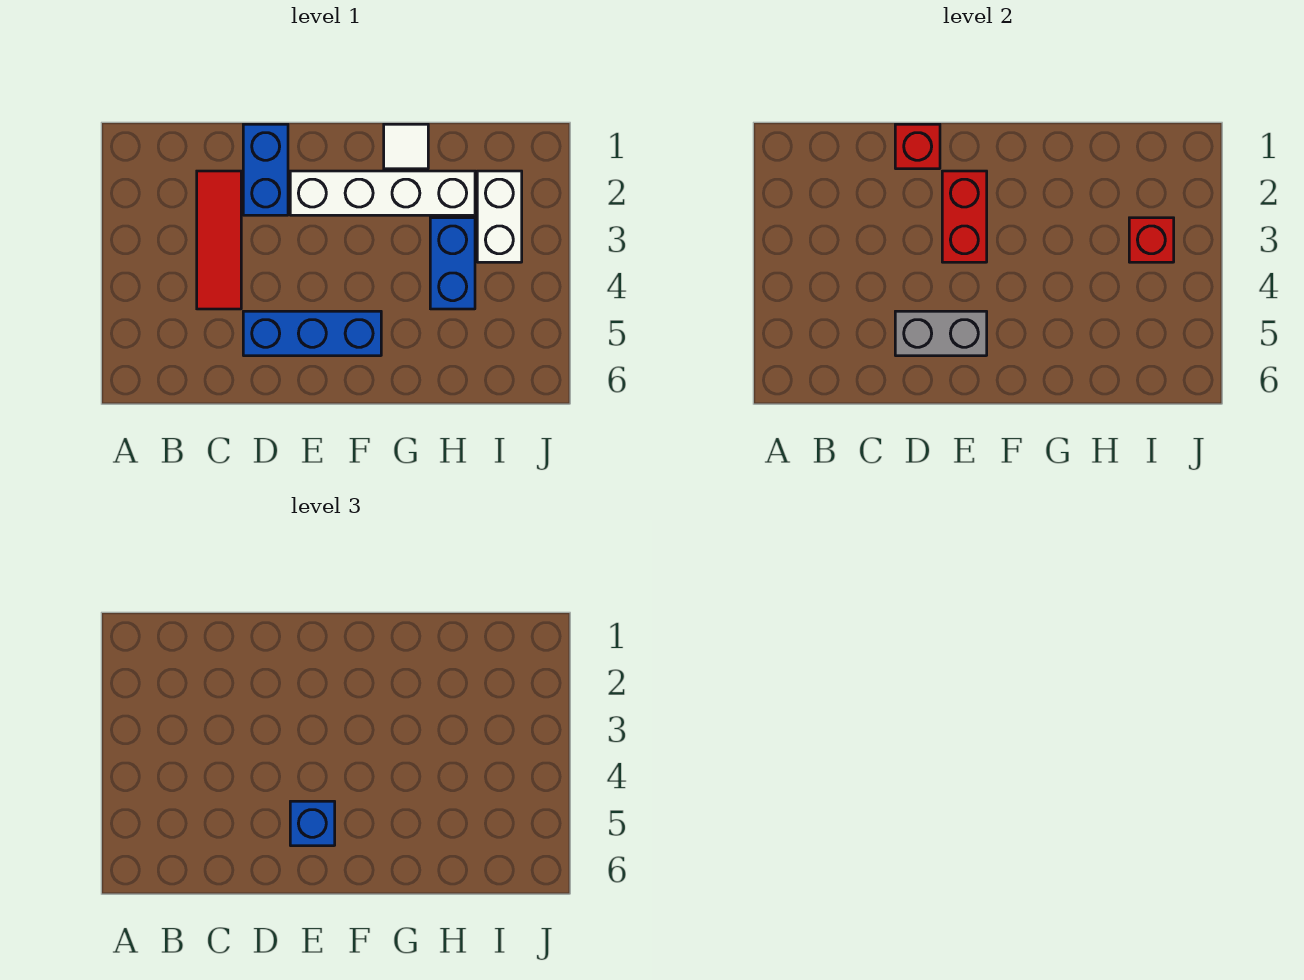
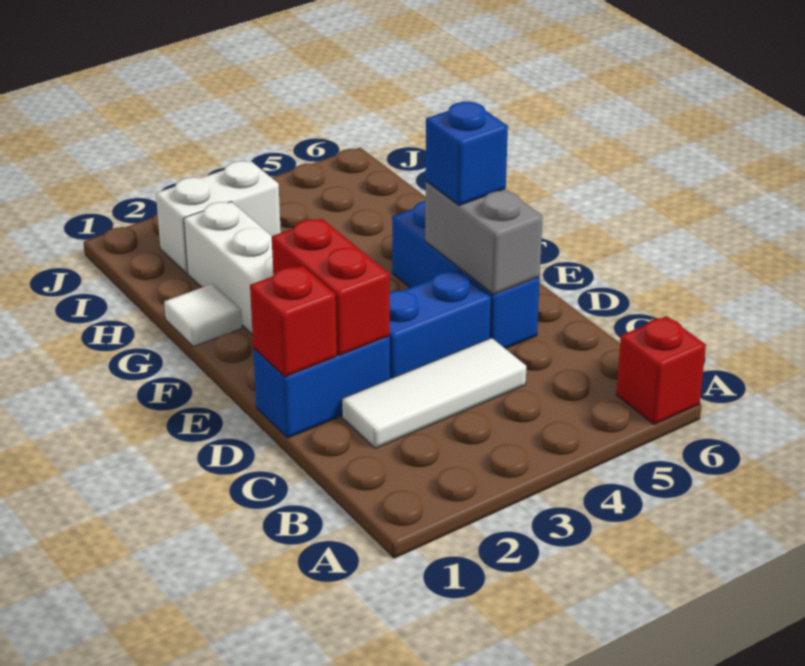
red tile C2:C4 level 1 -> white tile C2:C4 level 1
red brick E2:E3 level 2 -> red brick D2:E2 level 2
blue brick H3:H4 level 1 -> blue brick D3:D4 level 1
red brick I3 level 2 -> red brick A6 level 1

